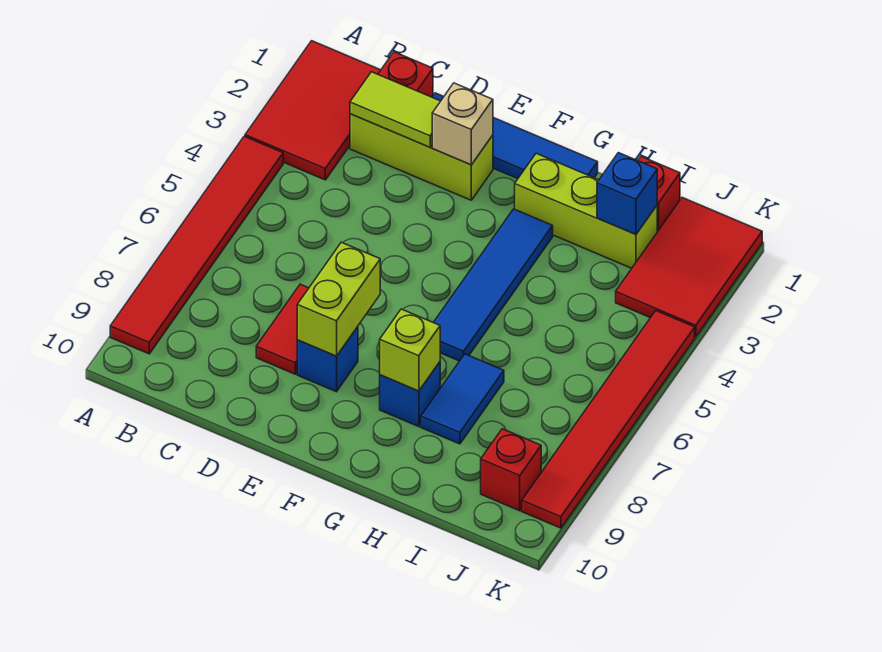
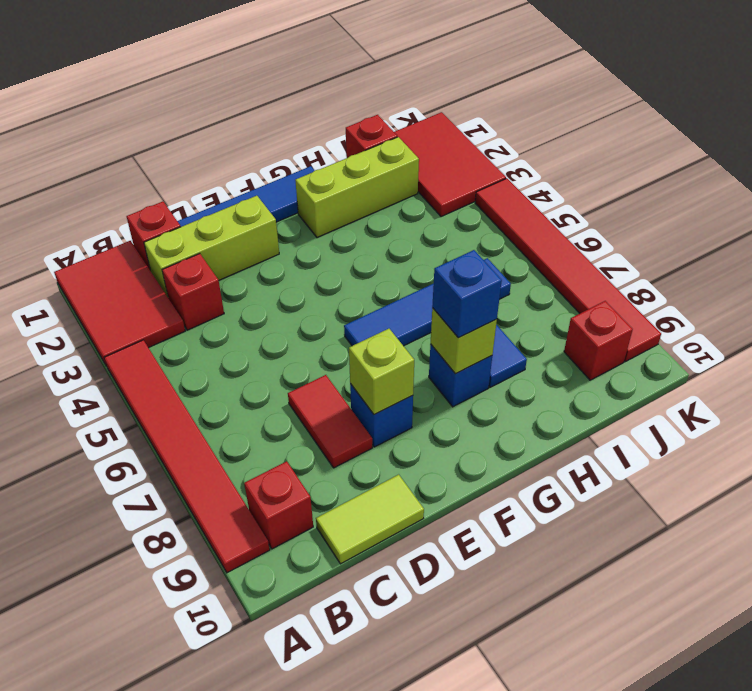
none -> red brick B9 level 1
lime tile C2:D2 level 2 -> lime tile C10:D10 level 1
none -> red brick C3 level 1
tan brick E2 level 2 -> none
lime brick E7:E8 level 2 -> lime brick E8 level 2
blue tile G3:G6 level 1 -> blue tile F6:I6 level 1
blue brick I2 level 2 -> blue brick G8 level 3

